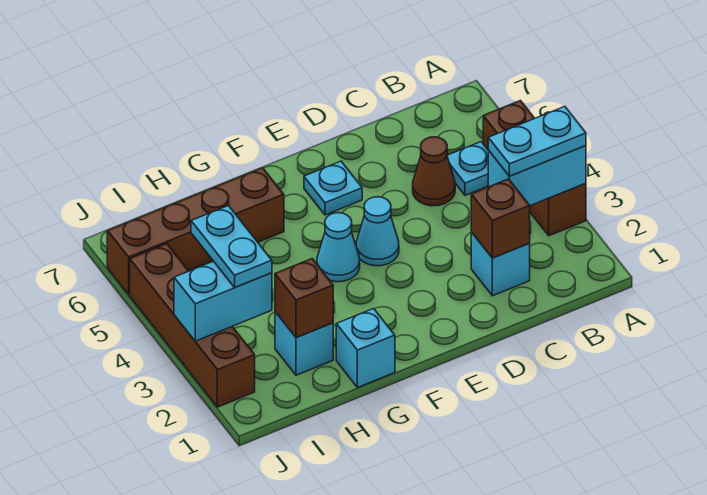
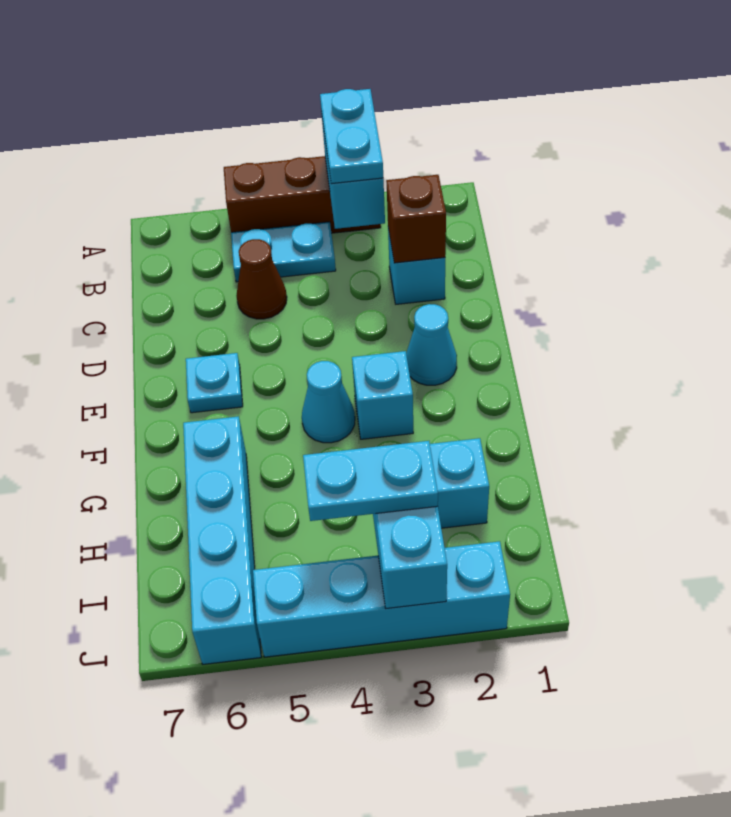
cyan plate B5 level 1 -> cyan plate B4:B5 level 1
cyan cone E4 level 1 -> cyan cone E2 level 1
cyan brick G1 level 1 -> cyan brick F3 level 1
brown brick G6:J6 level 1 -> cyan brick G6:J6 level 1
brown brick H2 level 2 -> none
brown brick J2:J5 level 1 -> cyan brick J2:J5 level 1

